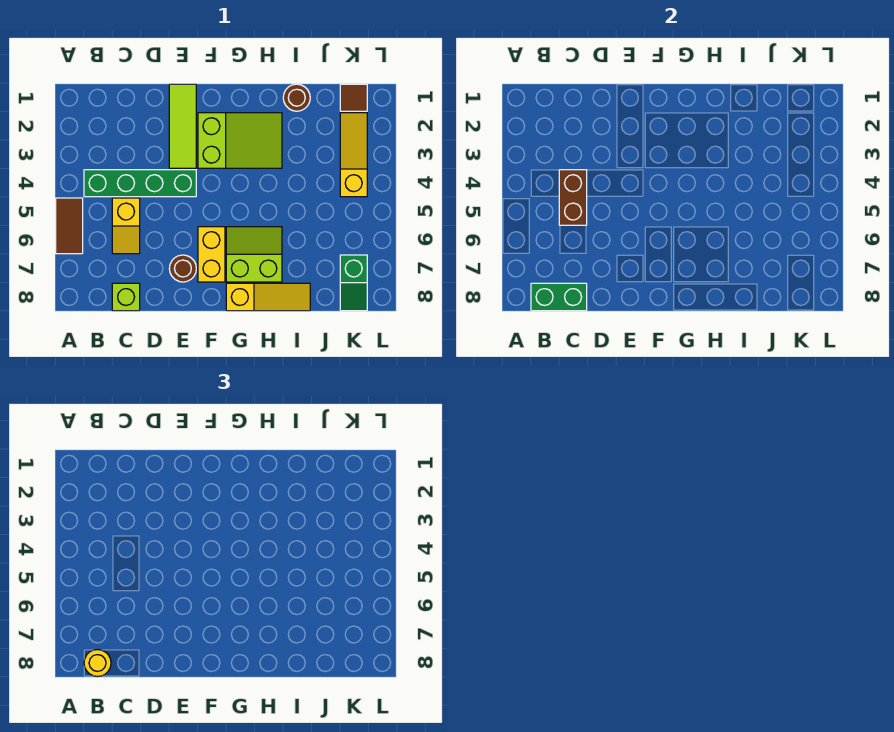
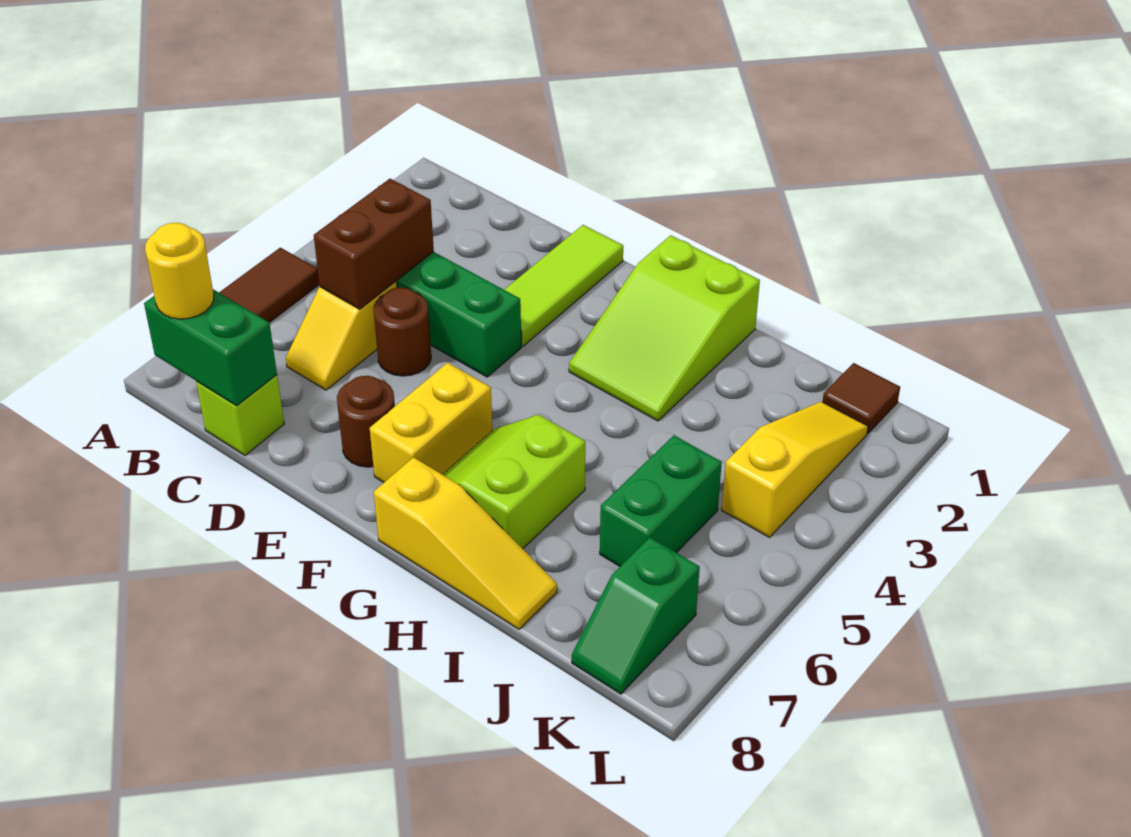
lime slope F2:H3 level 1 top F -> lime slope G1:H3 level 1 top 1
lime slope G6:H7 level 1 top 7 -> lime slope G6:H7 level 1 top H
brown round brick I1 level 1 -> brown round brick D5 level 1
none -> green brick J5:J6 level 1

